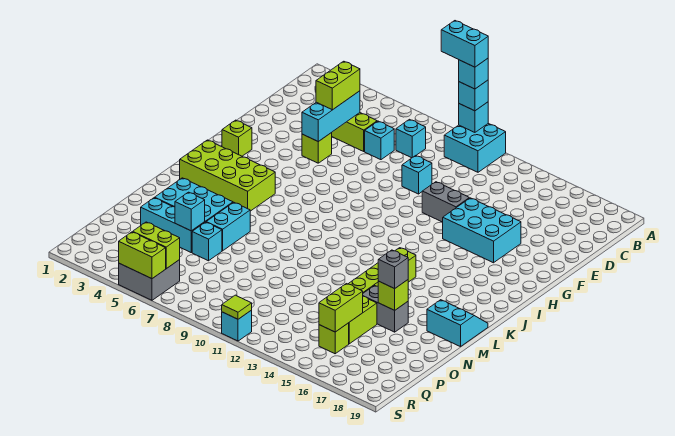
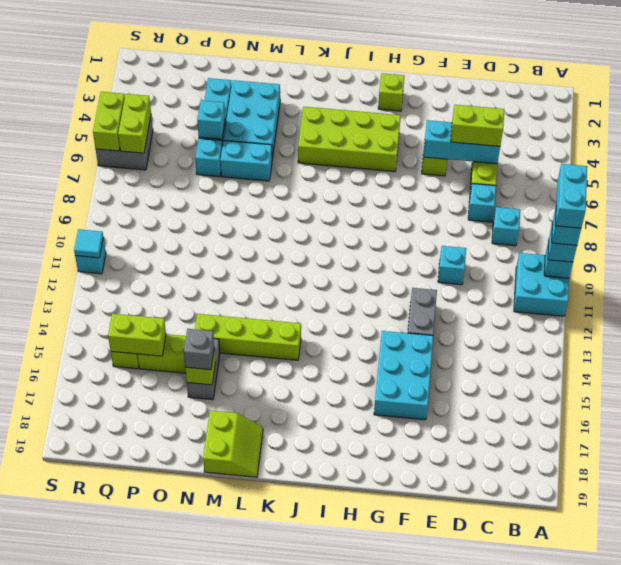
lime brick J2:K5 level 1 -> lime brick H4:K5 level 1
cyan slope L18:M19 level 1 top M -> lime slope L18:M19 level 1 top M
lime tile S11 level 2 -> cyan tile S11 level 2

